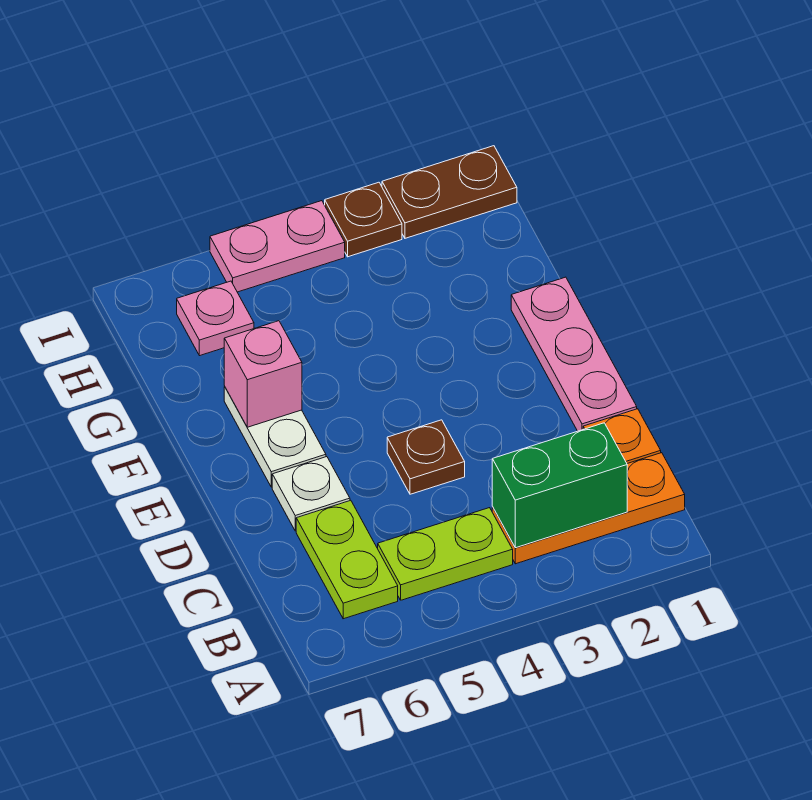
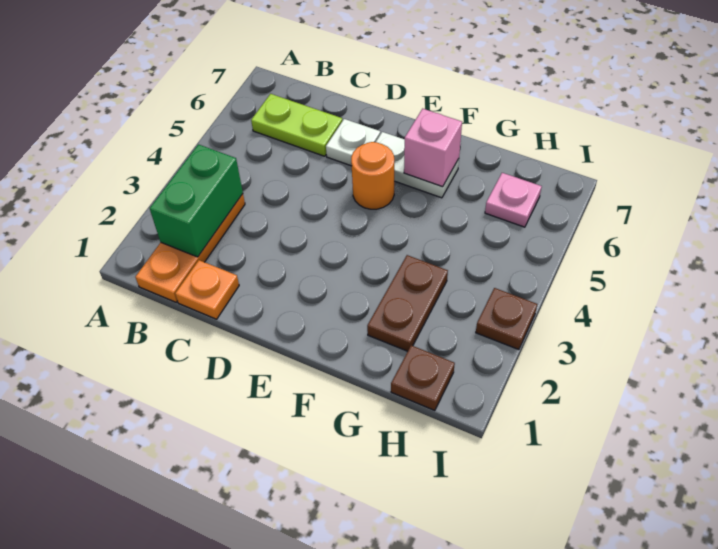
lime plate B4:B5 level 1 -> none
pink plate D1:F1 level 1 -> none
brown plate D4 level 1 -> brown plate H1 level 1
none -> orange round brick E5 level 1
brown plate I1:I2 level 1 -> brown plate G2:G3 level 1
pink plate I4:I5 level 1 -> none

